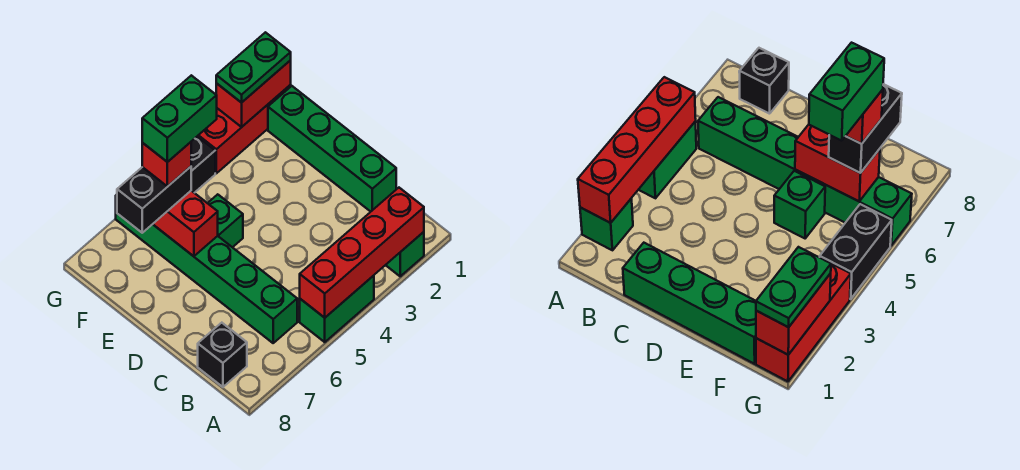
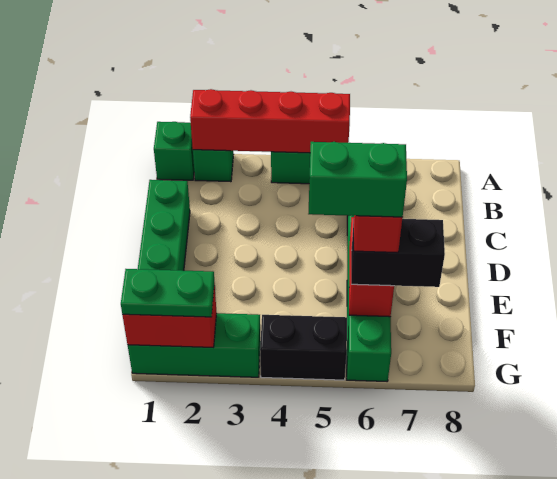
black brick B8 level 1 -> none
green brick E5 level 1 -> green brick A1 level 1
red brick G1:G3 level 1 -> green brick G1:G3 level 1

